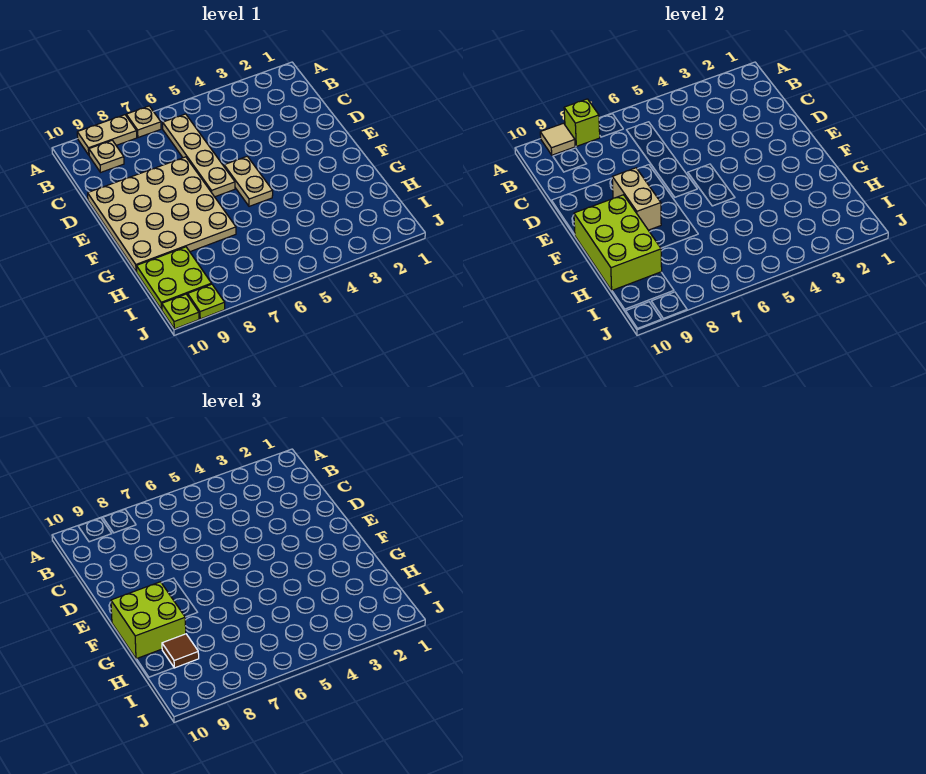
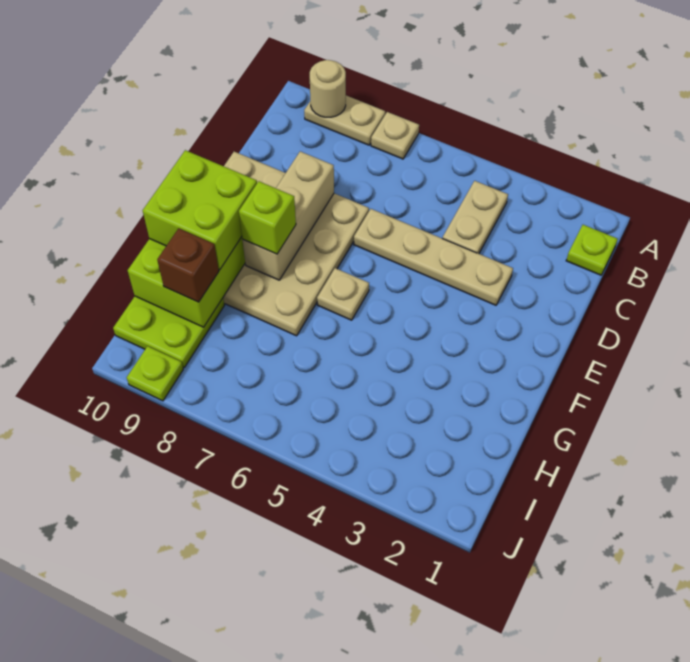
lime brick A8 level 2 -> lime brick F8 level 3
tan tile A9 level 2 -> tan round brick A9 level 2
tan plate B6:E6 level 1 -> tan plate D3:D6 level 1
tan plate B9 level 1 -> tan plate F6 level 1
tan plate E5:F5 level 1 -> tan plate B4:C4 level 1
tan brick E8:F8 level 2 -> tan brick D8:F8 level 2
brown tile H9 level 3 -> brown brick H9 level 3
lime plate J10 level 1 -> lime plate B1 level 1

